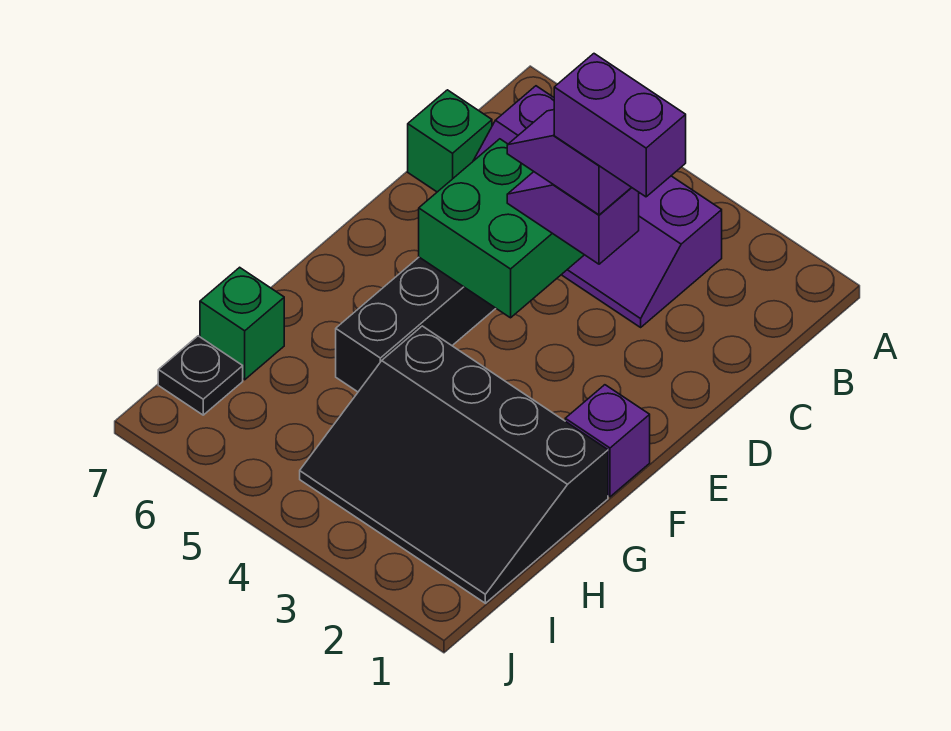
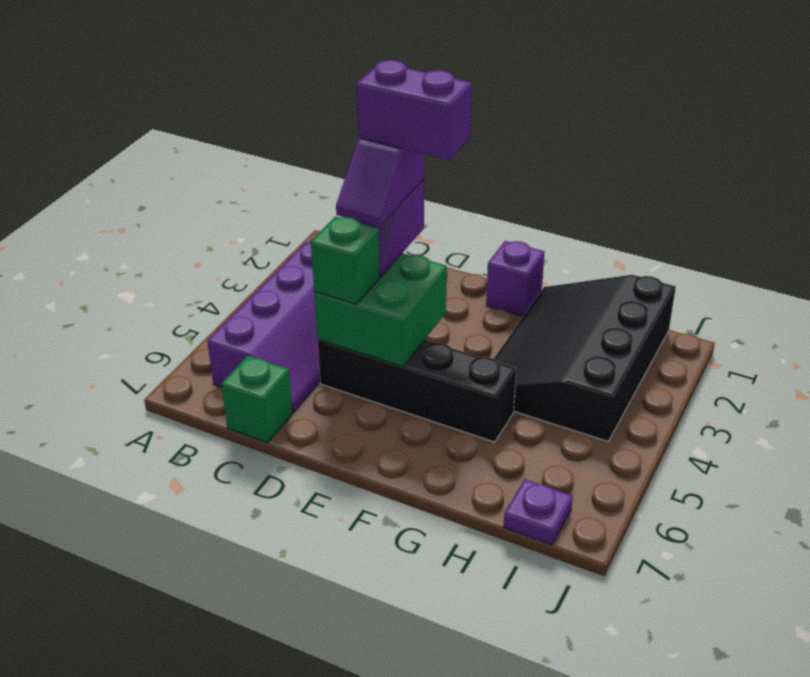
purple brick D2:D3 level 5 -> purple brick D3:E3 level 5
black slope G1:I4 level 1 top G -> black slope G1:I4 level 1 top I
green brick H7 level 1 -> green brick D5 level 3
black plate I7 level 1 -> purple plate I7 level 1

